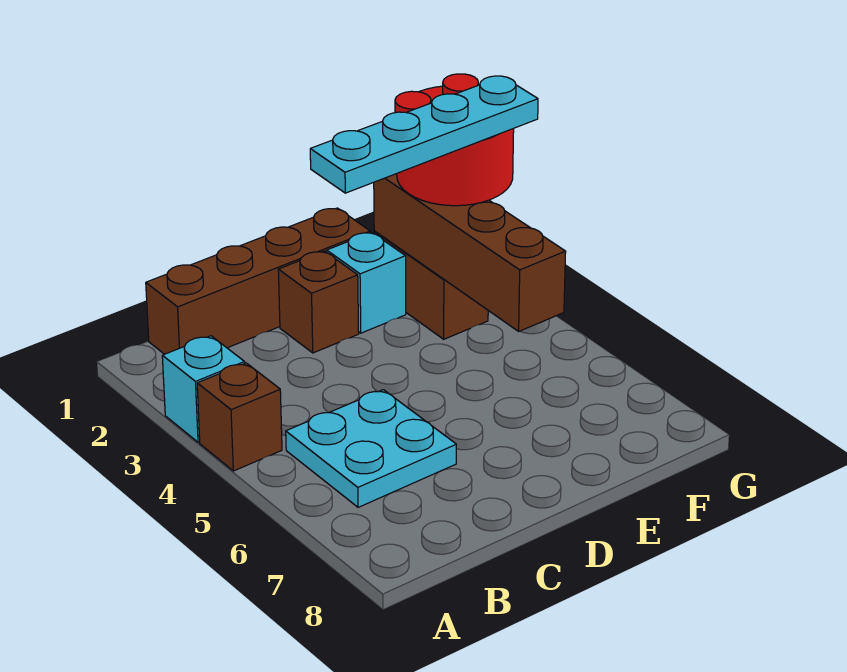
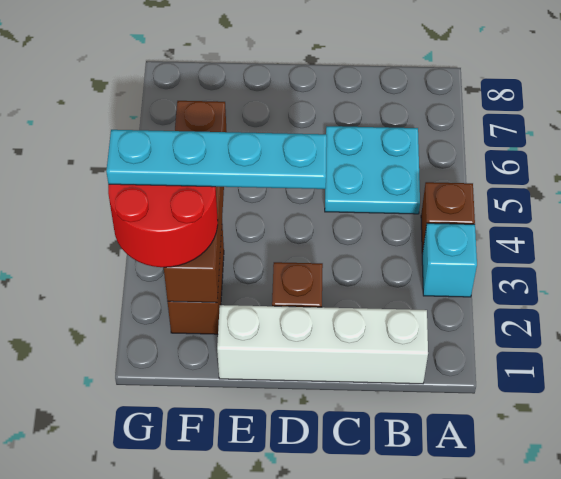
brown brick B1:E1 level 1 -> white brick B1:E1 level 1
cyan brick E2 level 1 -> none

